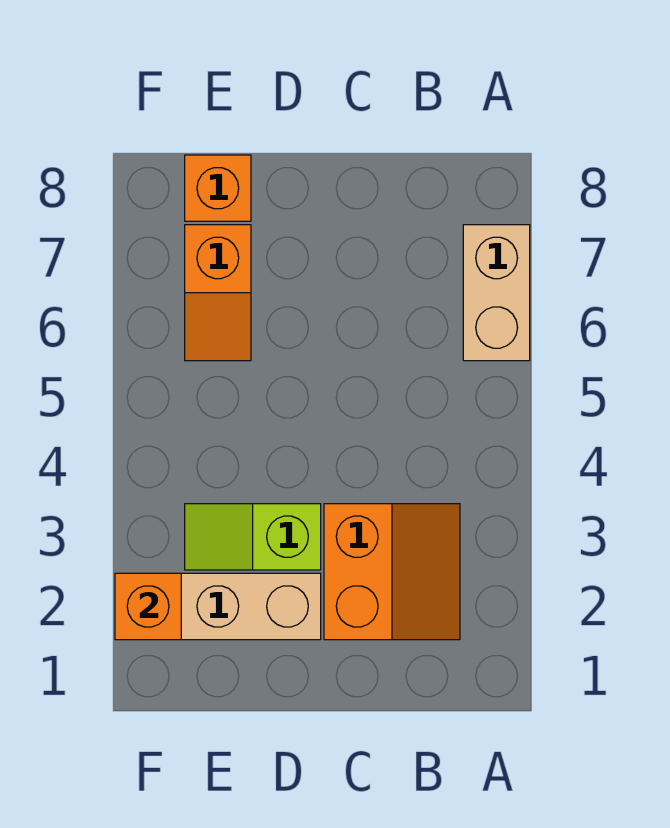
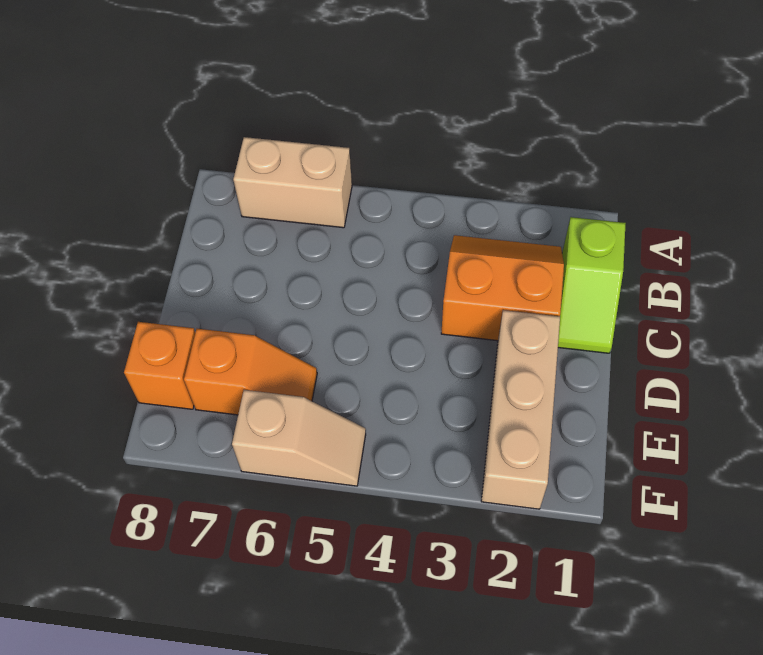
lime slope D3:E3 level 1 top D -> lime slope B1:C1 level 1 top B
orange brick F2 level 2 -> none
none -> tan slope F5:F6 level 1 top 6

